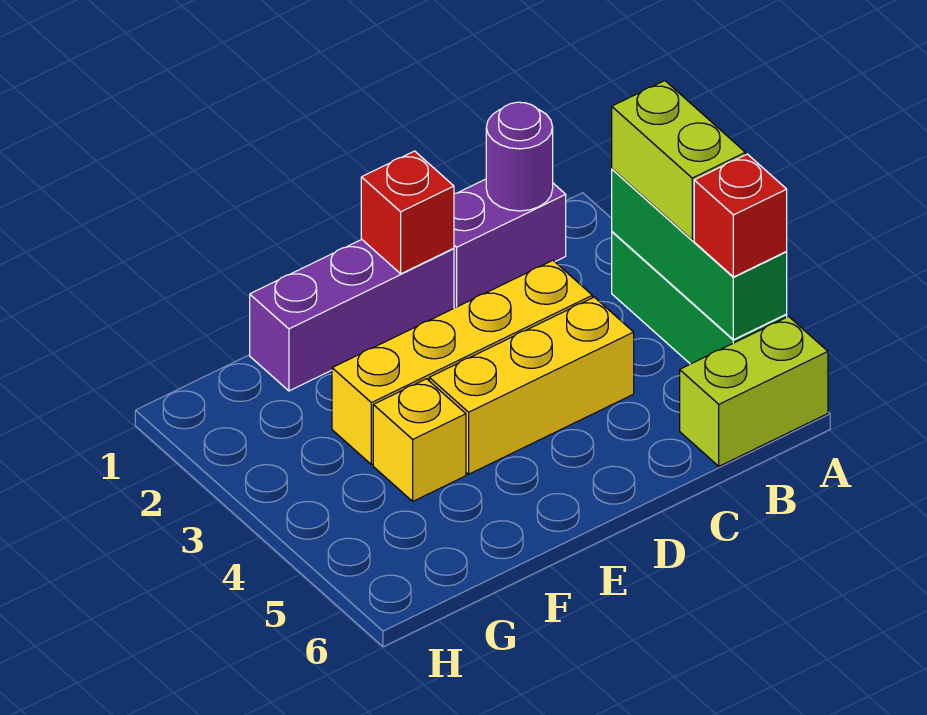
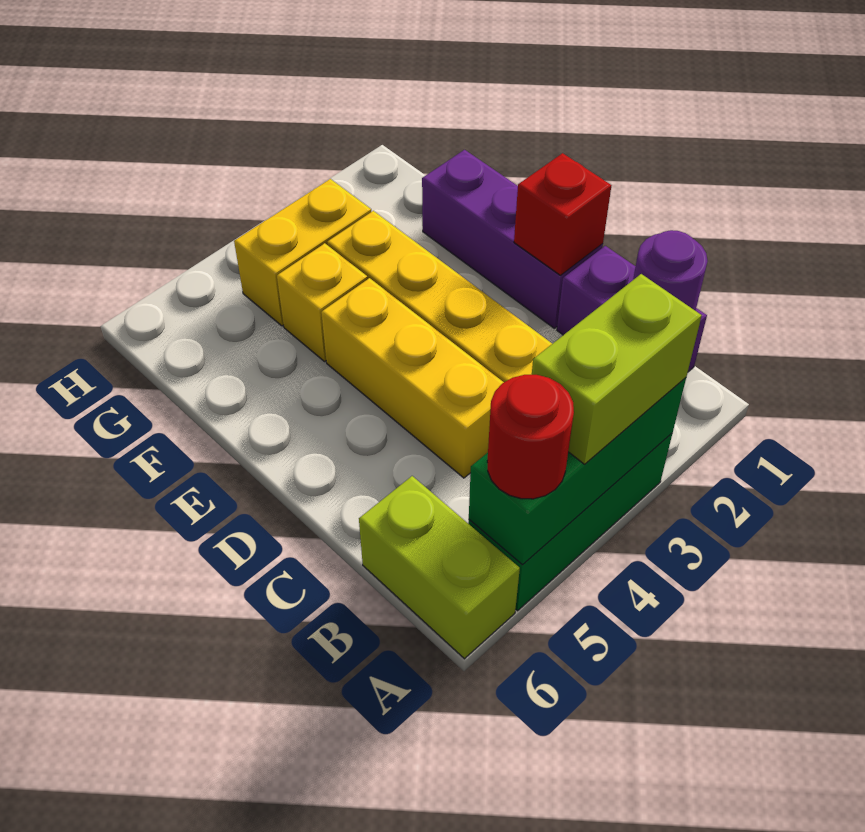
red brick A5 level 3 -> red round brick A5 level 3
none -> yellow brick G3:G4 level 1

